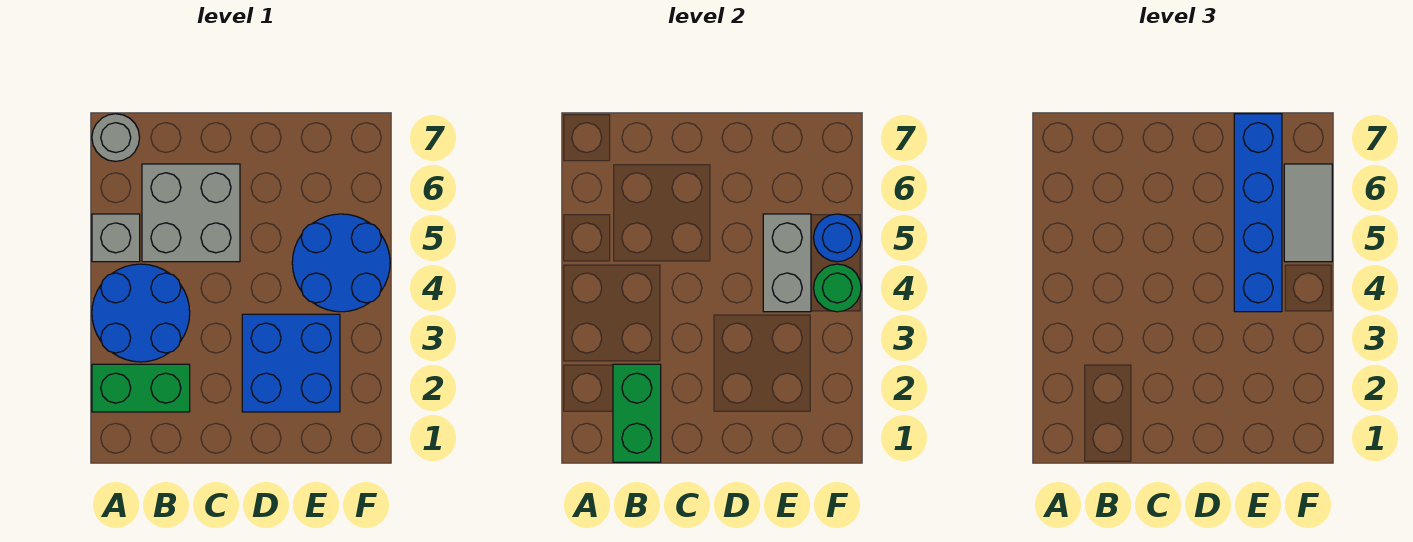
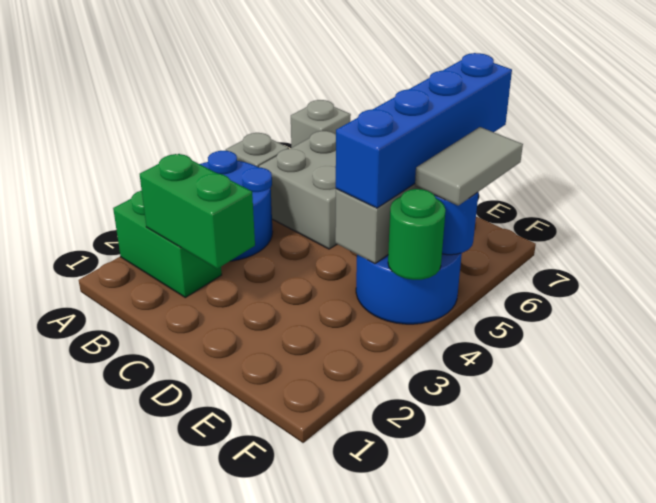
grey round brick A7 level 1 -> grey brick A7 level 1
green brick B1:B2 level 2 -> green brick B2:C2 level 2
blue brick D2:E3 level 1 -> none

